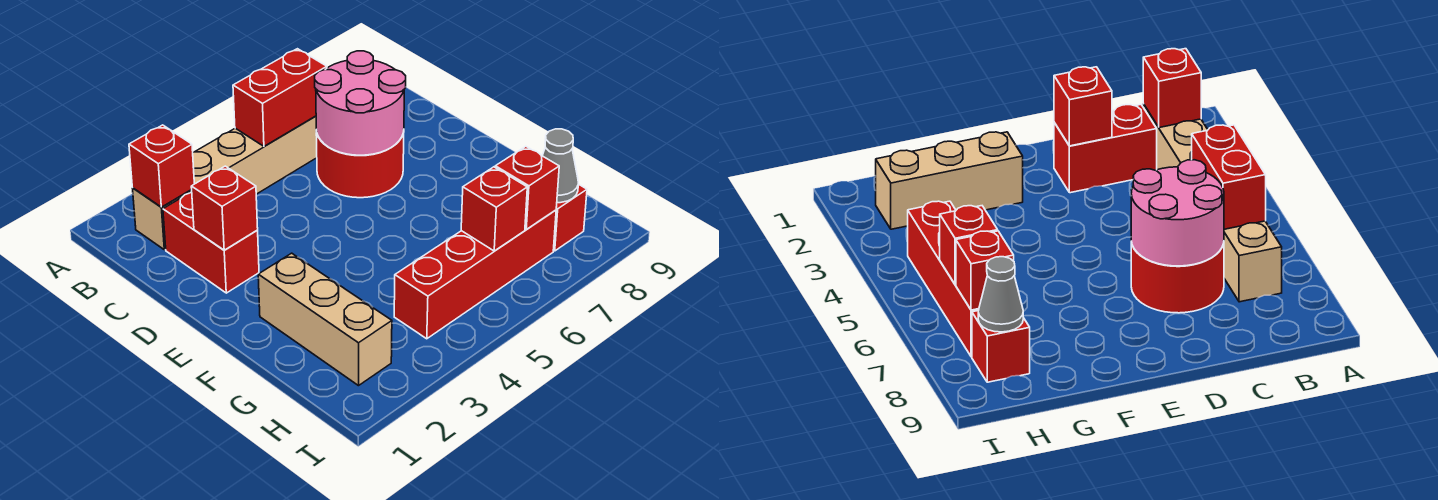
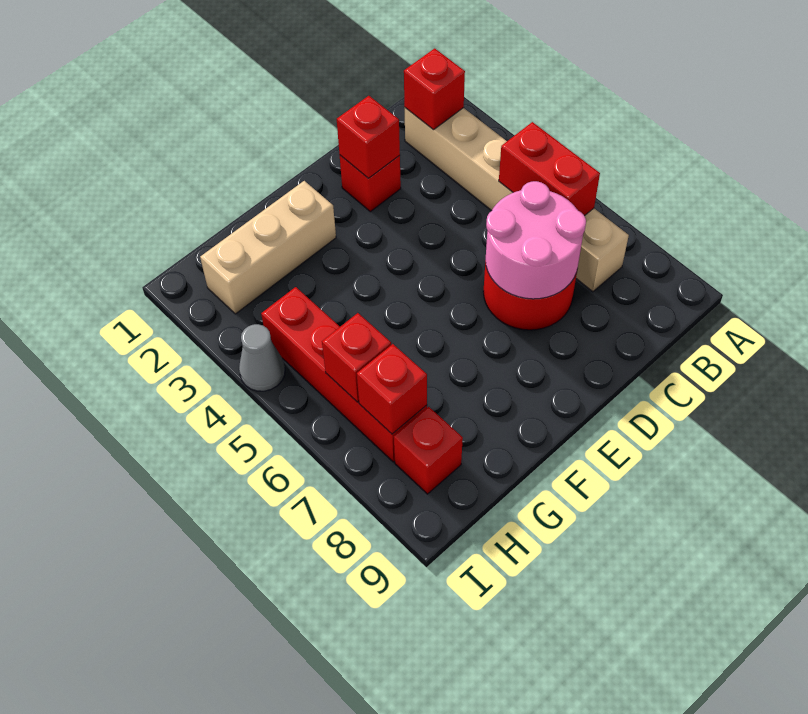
red brick C2:D2 level 1 -> red brick D2 level 1
grey cone H8 level 2 -> grey cone I4 level 1

